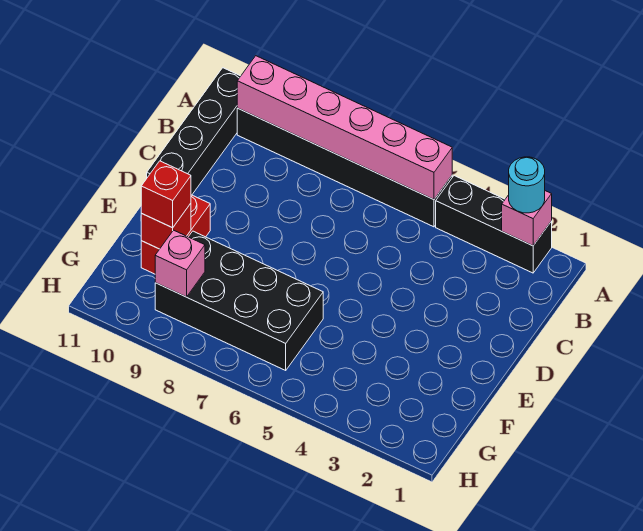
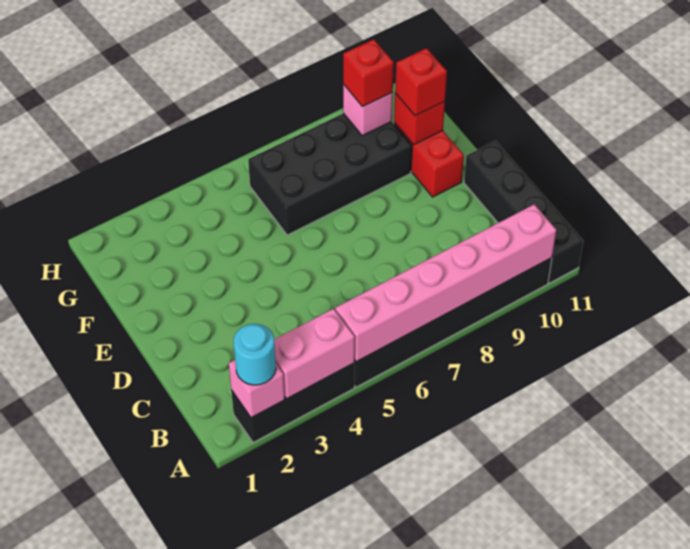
none -> pink brick A3:A4 level 2
none -> red brick G9 level 3

